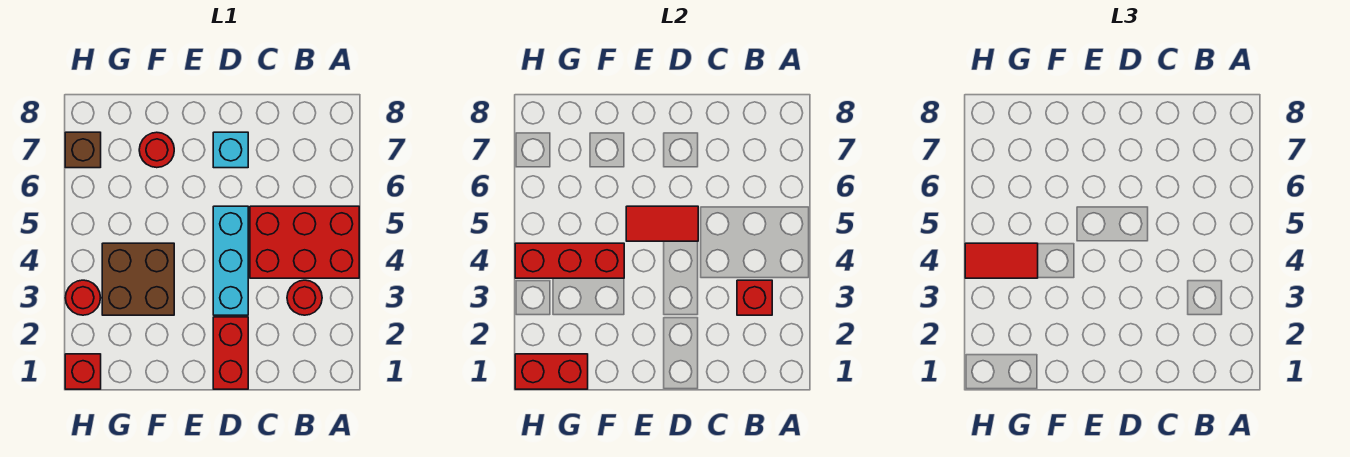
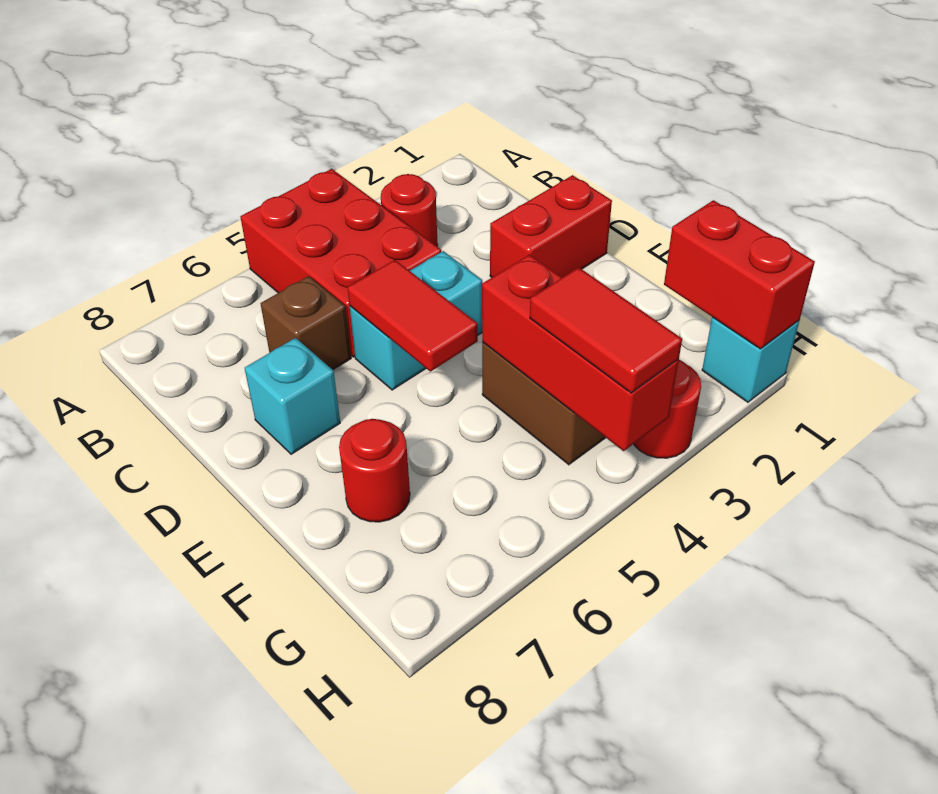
red brick B3 level 2 -> none
cyan brick D3:D5 level 1 -> cyan brick D4:D5 level 1
red brick H1 level 1 -> cyan brick H1 level 1
brown brick H7 level 1 -> brown brick C6 level 1

